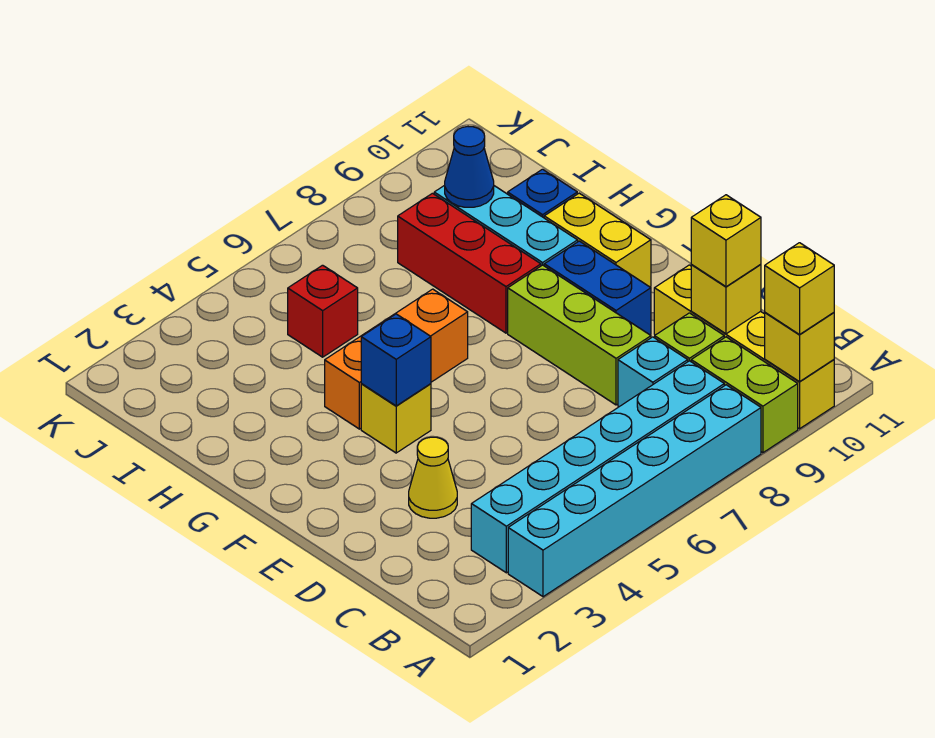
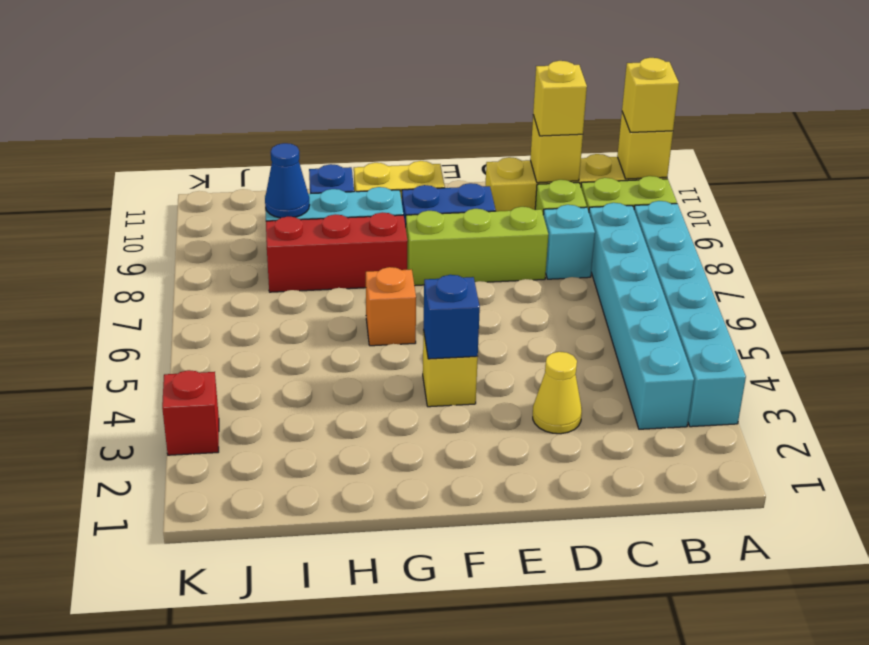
orange brick G4:G6 level 1 -> orange brick G6 level 1
red brick I5 level 1 -> red brick K3 level 1

